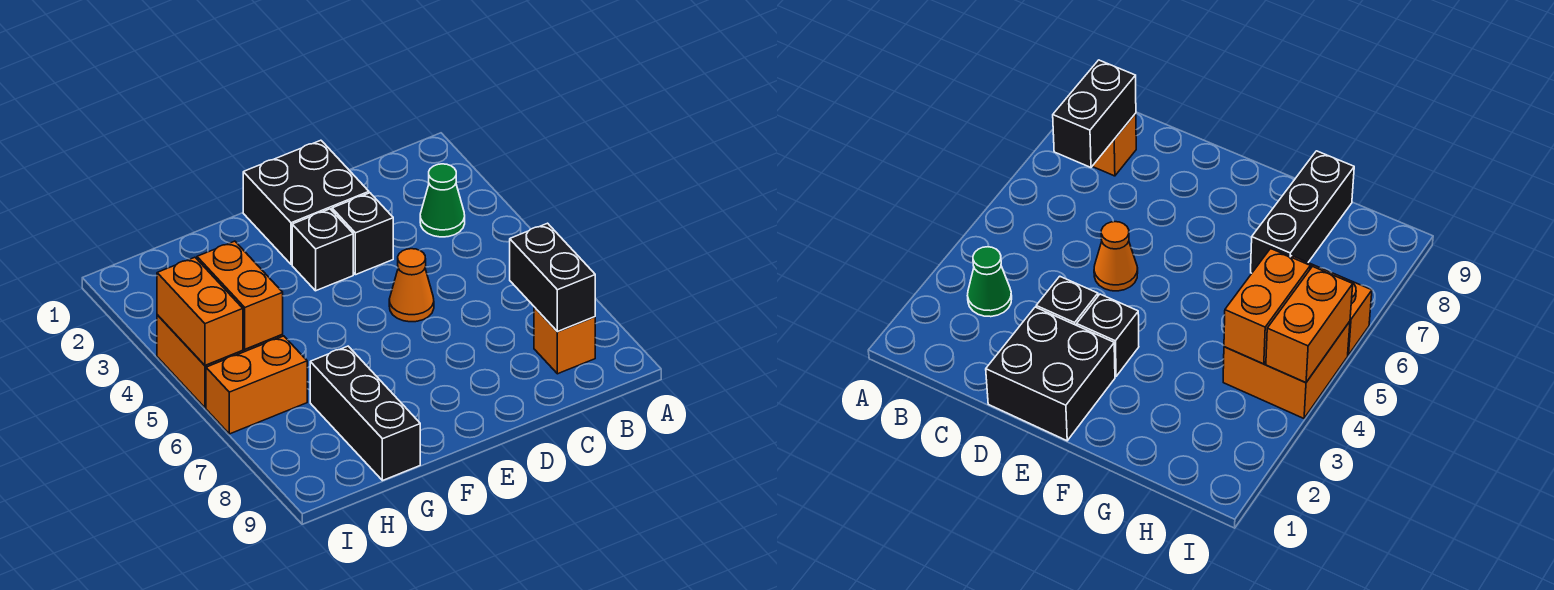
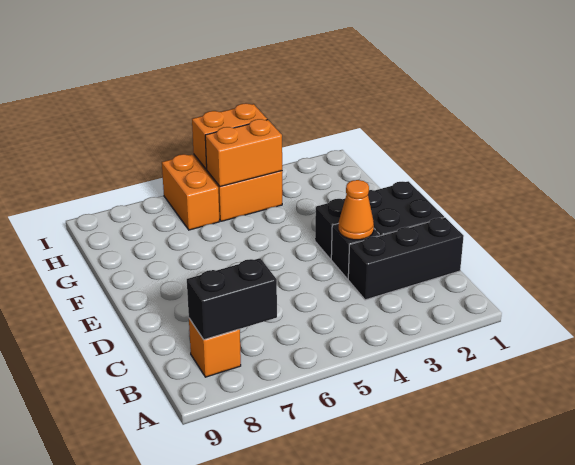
green cone B3 level 1 -> none
orange cone D5 level 1 -> orange cone D3 level 2
black brick G7:G9 level 1 -> black brick C1:C3 level 1

